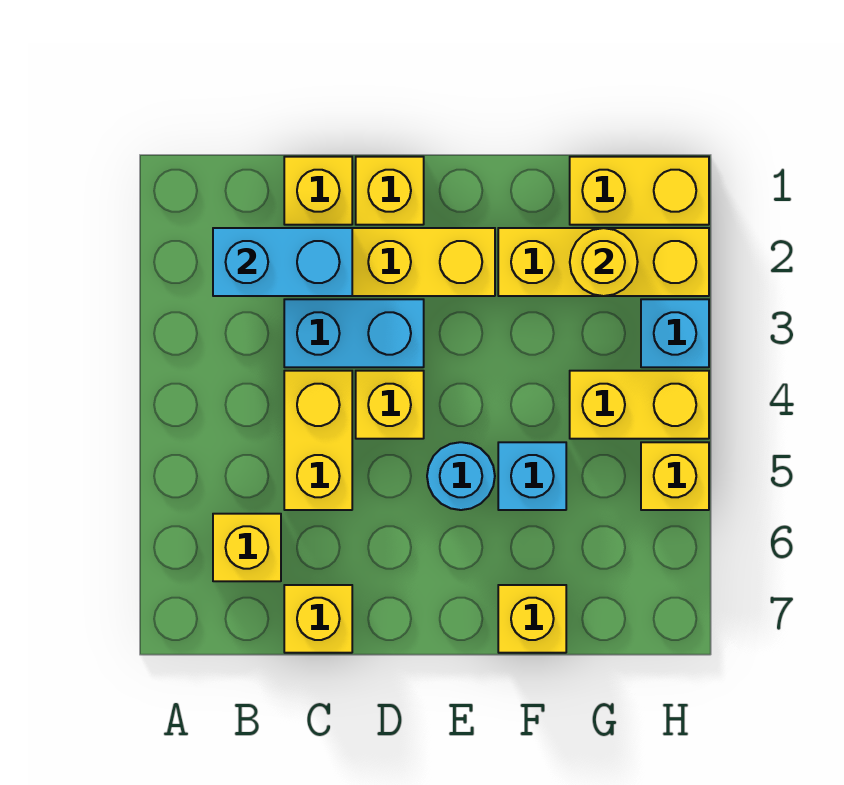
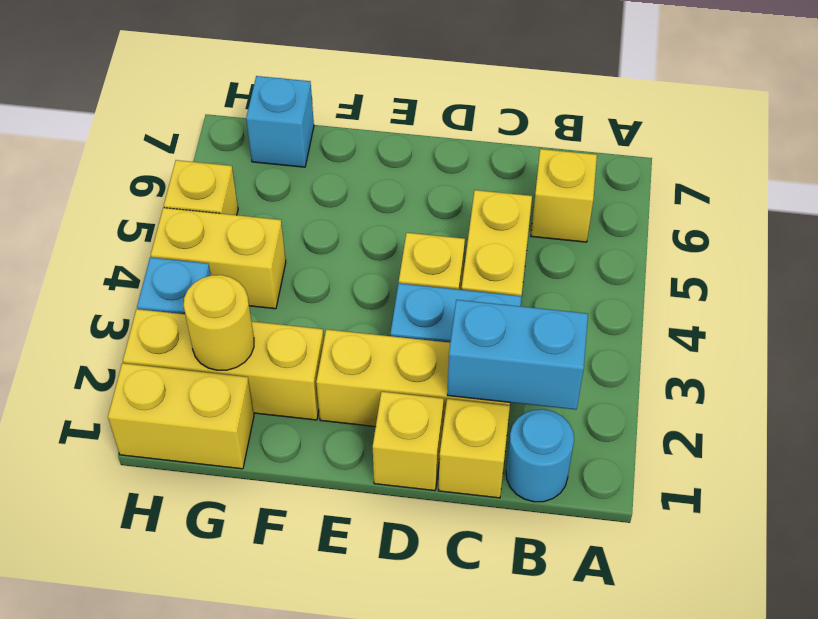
yellow brick C7 level 1 -> none
cyan round brick E5 level 1 -> cyan round brick B1 level 1
cyan brick F5 level 1 -> cyan brick G7 level 1
yellow brick F7 level 1 -> none

